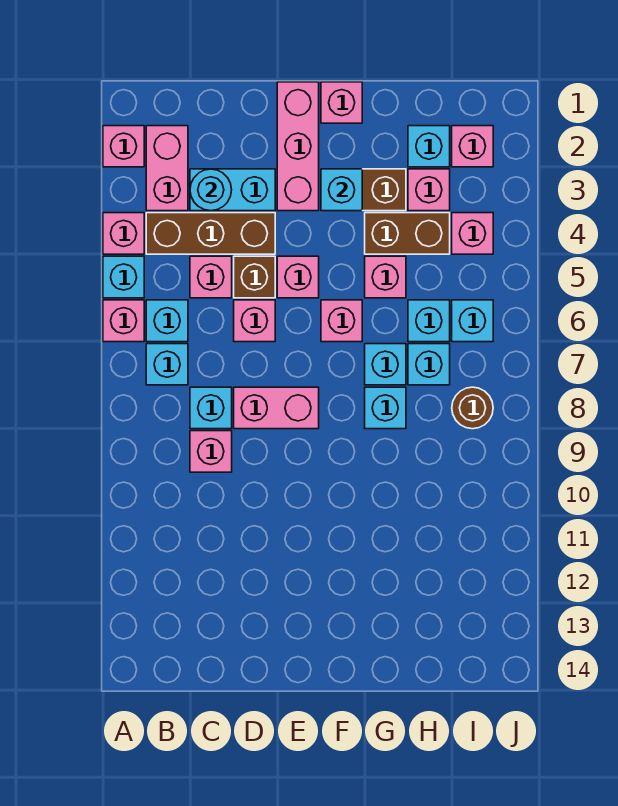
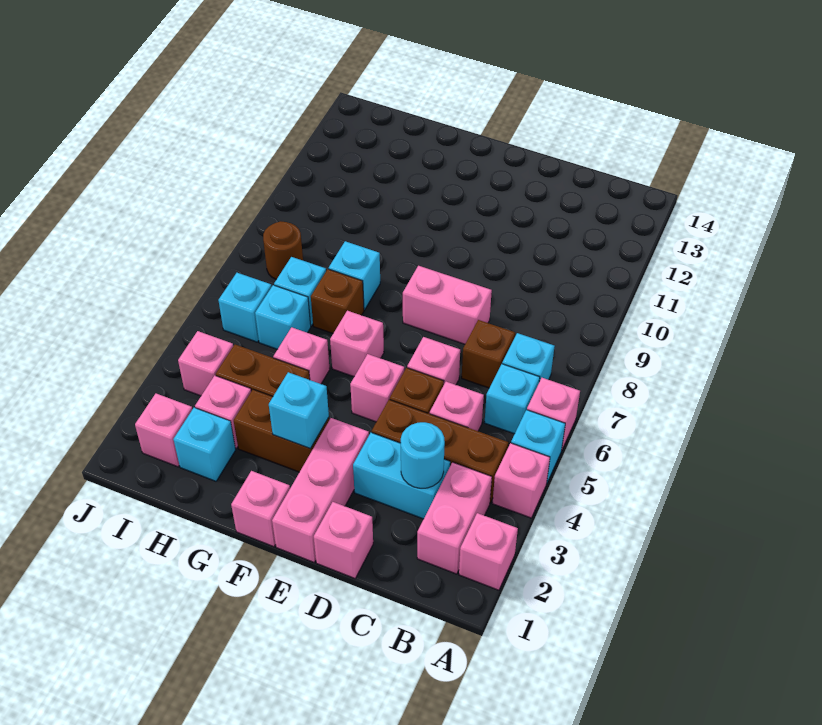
none -> brown brick C7 level 1
cyan brick C8 level 1 -> none
pink brick C9 level 1 -> pink brick D1 level 1
cyan brick G7 level 1 -> brown brick G7 level 1

